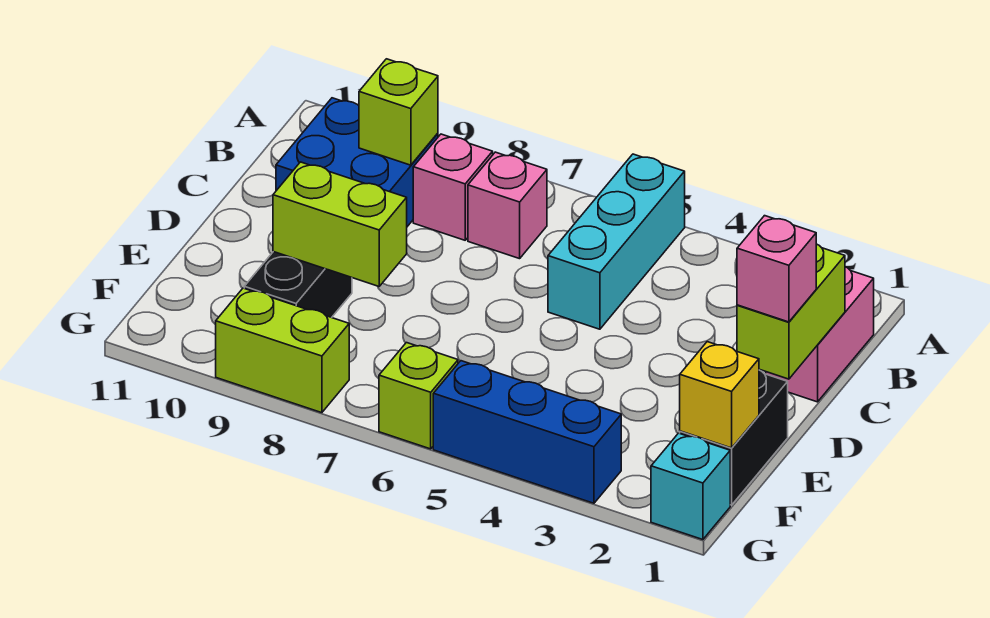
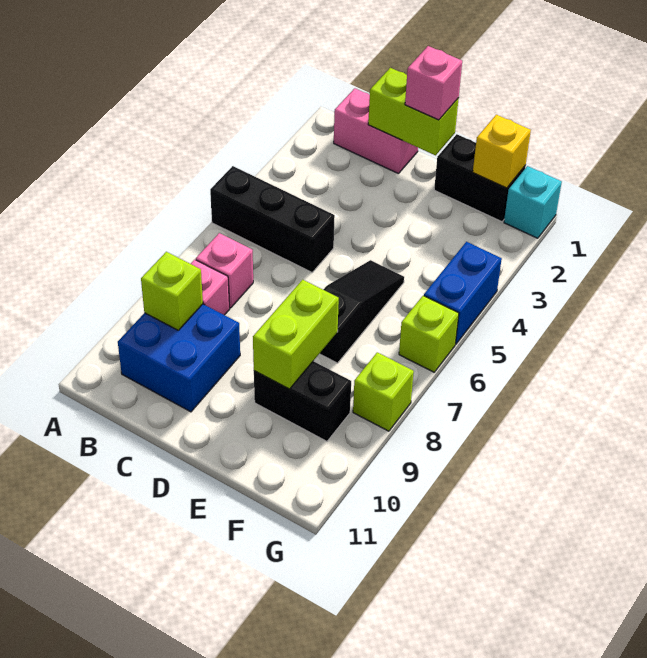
cyan brick A5:C5 level 1 -> black brick A5:C5 level 1
none -> black slope E5:E7 level 1 top 7
blue brick G3:G5 level 1 -> blue brick G4:G5 level 1
lime brick G8:G9 level 1 -> lime brick G8 level 1

